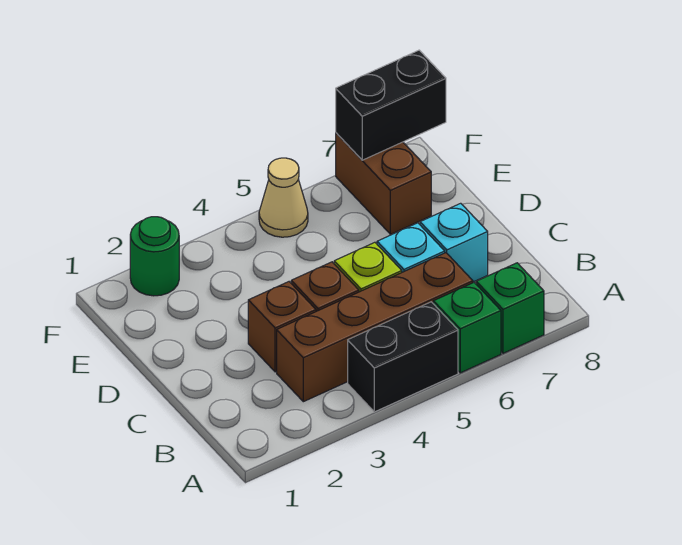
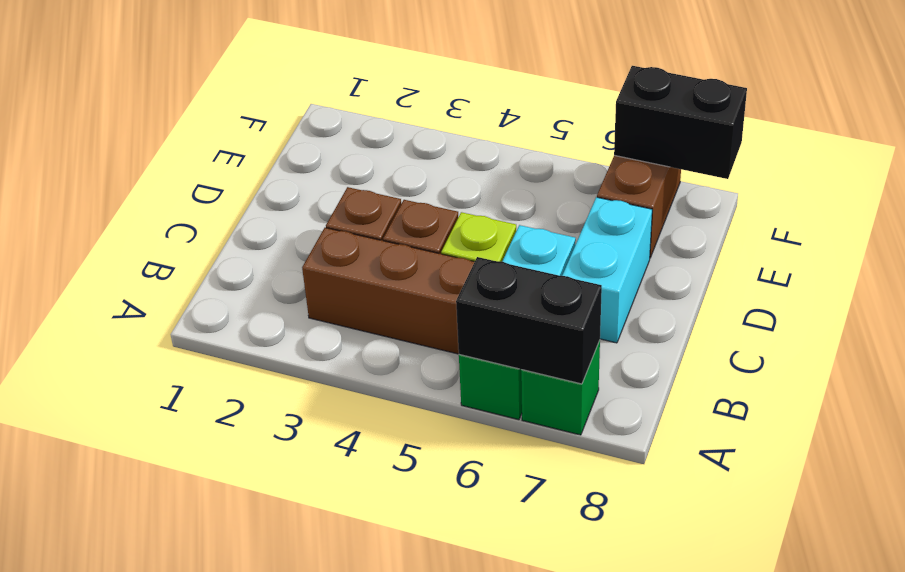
black brick A4:A5 level 1 -> black brick A6:A7 level 2
cyan brick C7 level 1 -> cyan brick C7:D7 level 1
green round brick F2 level 1 -> none
tan cone F5 level 1 -> none

